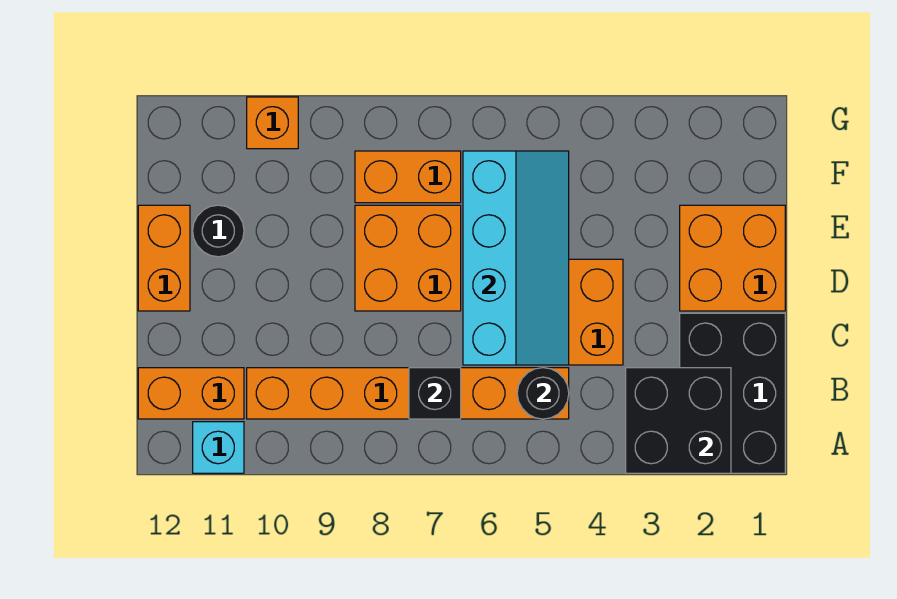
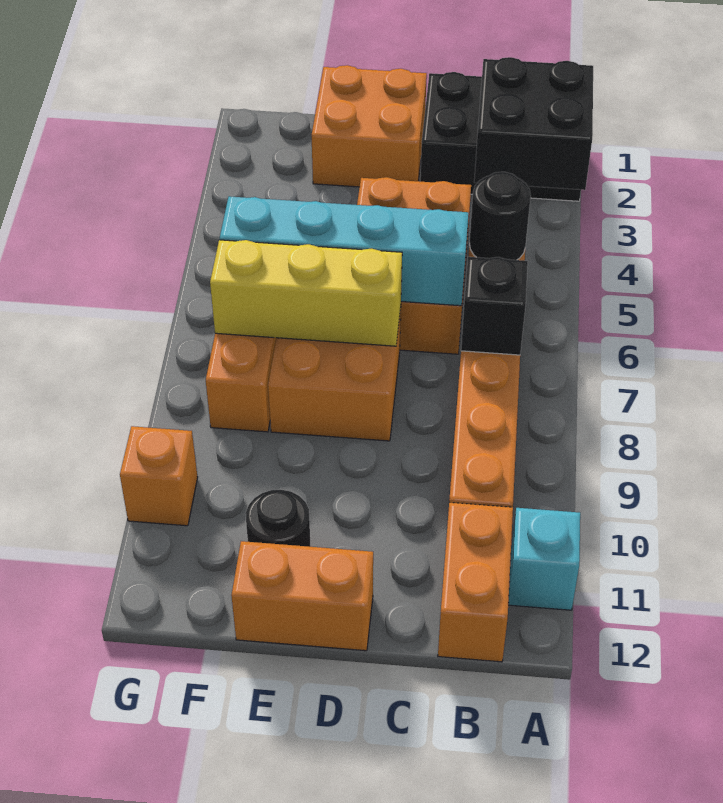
none -> yellow brick D7:F7 level 2

